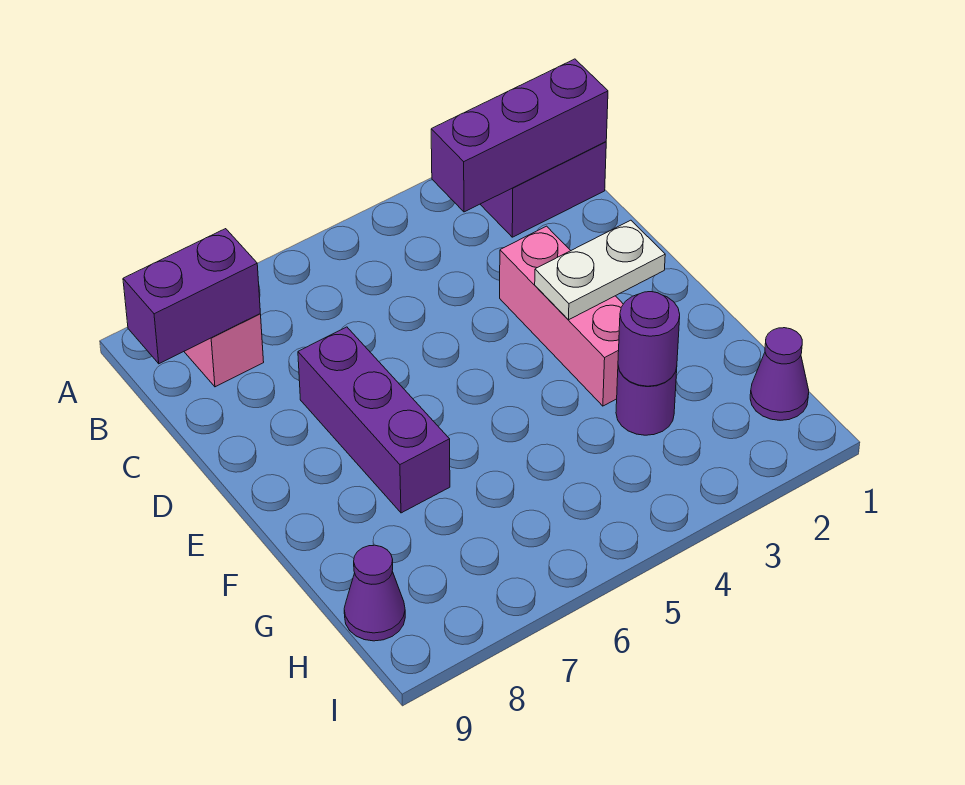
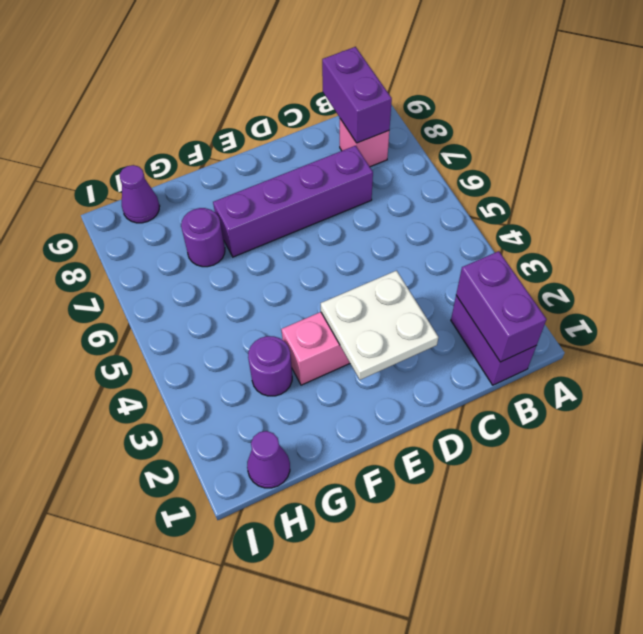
purple brick B1:B3 level 2 -> purple brick B1:B2 level 2
purple brick D7:F7 level 1 -> purple brick C7:F7 level 1
white plate E2:E3 level 2 -> white plate D2:E3 level 2
purple round brick G3 level 2 -> purple round brick G7 level 1

